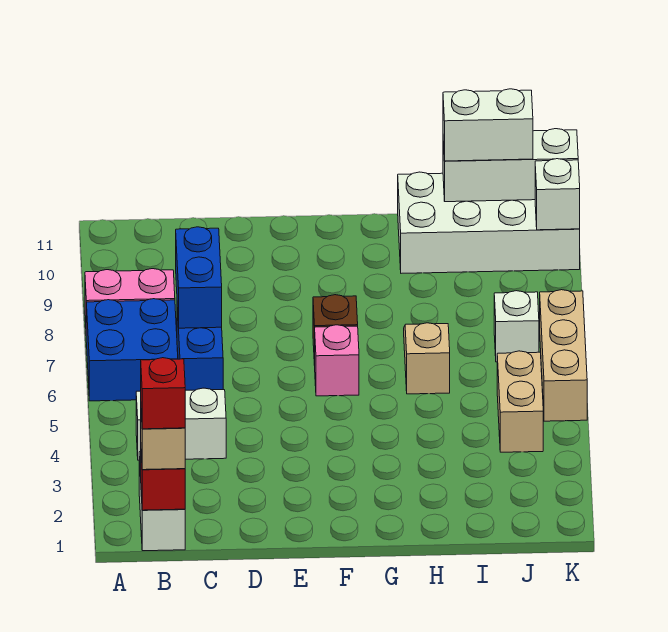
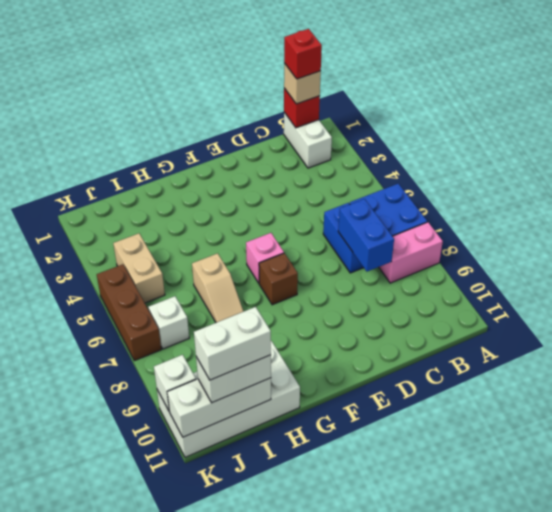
white brick B4:C4 level 1 -> white brick I11:J11 level 4
tan brick K5:K7 level 1 -> brown brick K5:K7 level 1

